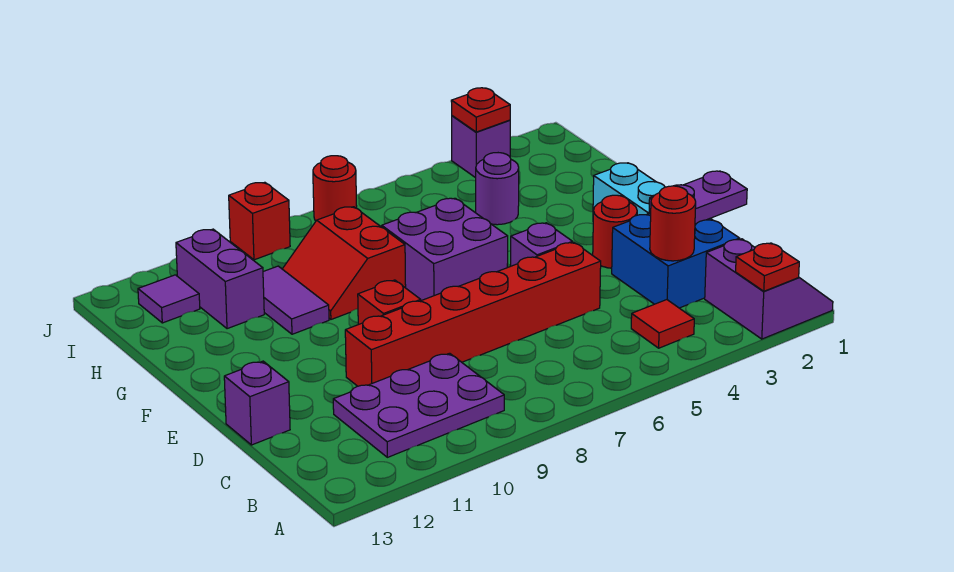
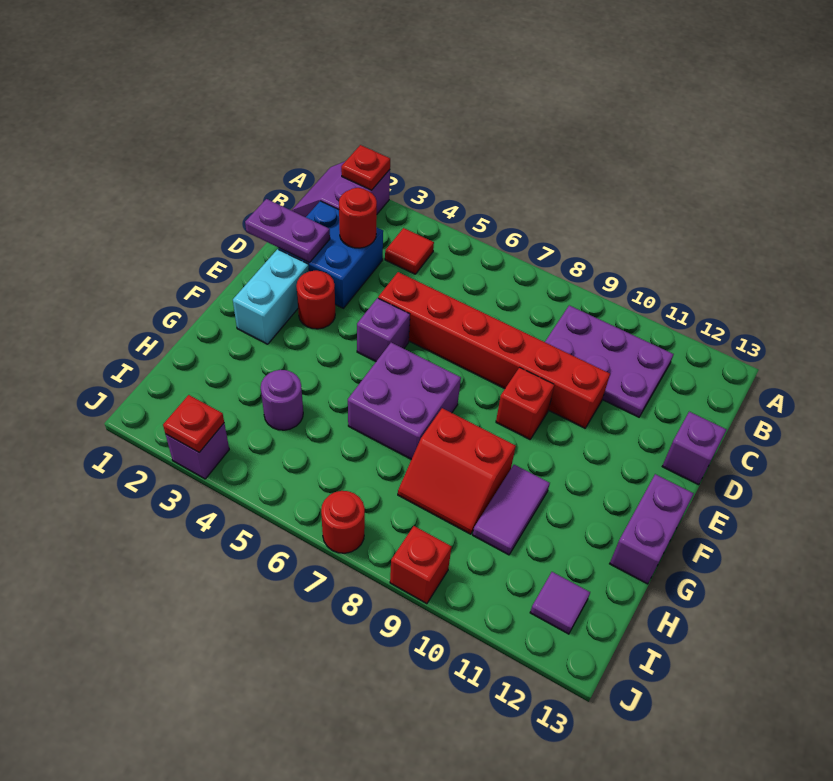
red slope G8:H9 level 1 top 8 -> red slope G8:H9 level 1 top G
purple brick H11:I11 level 1 -> purple brick F13:G13 level 1

